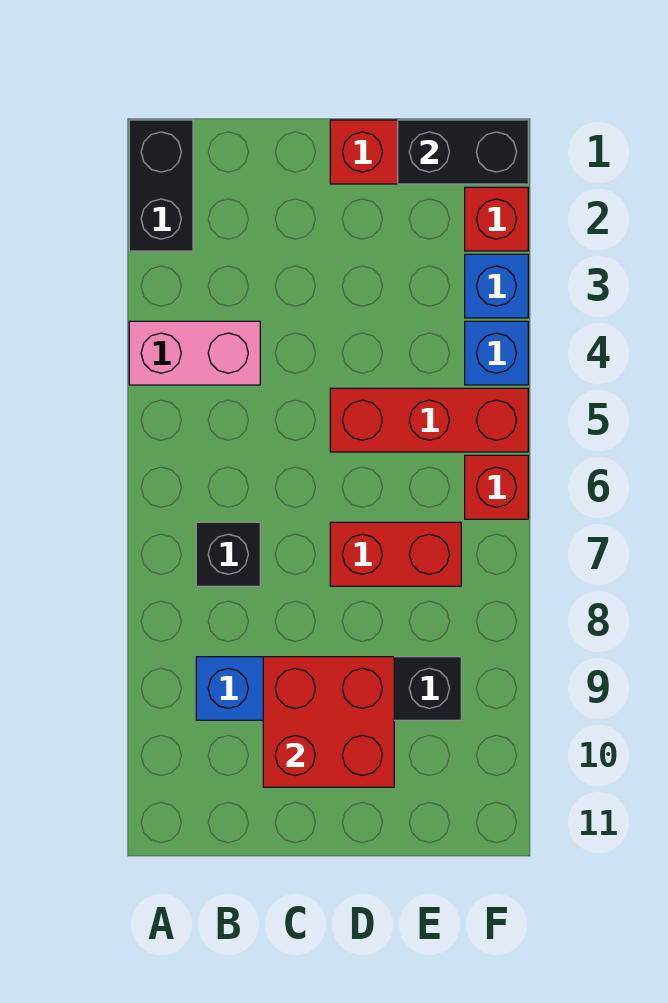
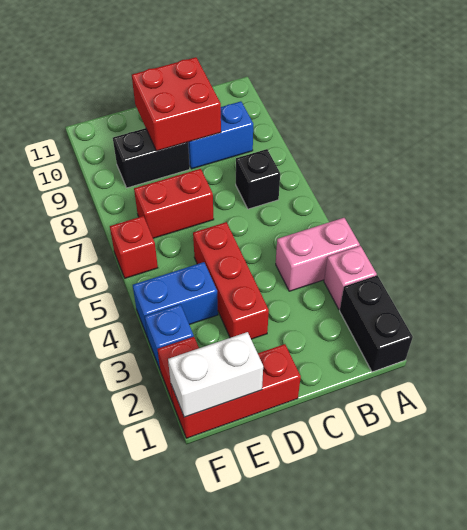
none -> pink brick A3 level 1
red brick D5:F5 level 1 -> red brick D3:D5 level 1
black brick E1:F1 level 2 -> white brick E1:F1 level 2
blue brick F4 level 1 -> blue brick E4:F4 level 1

